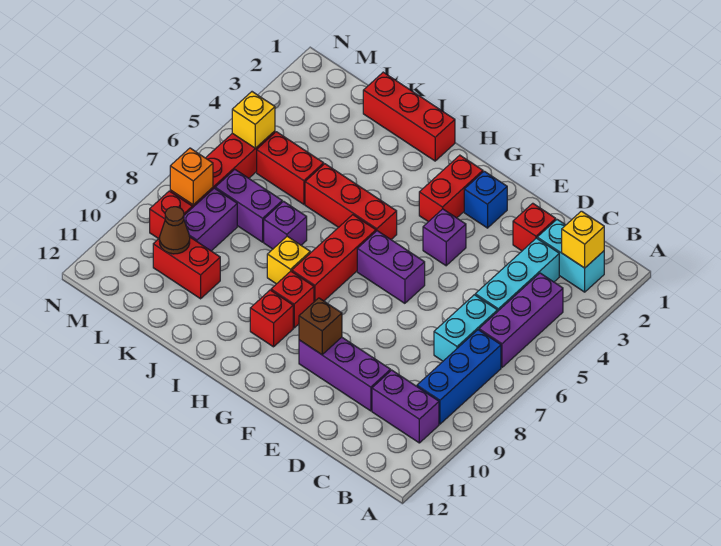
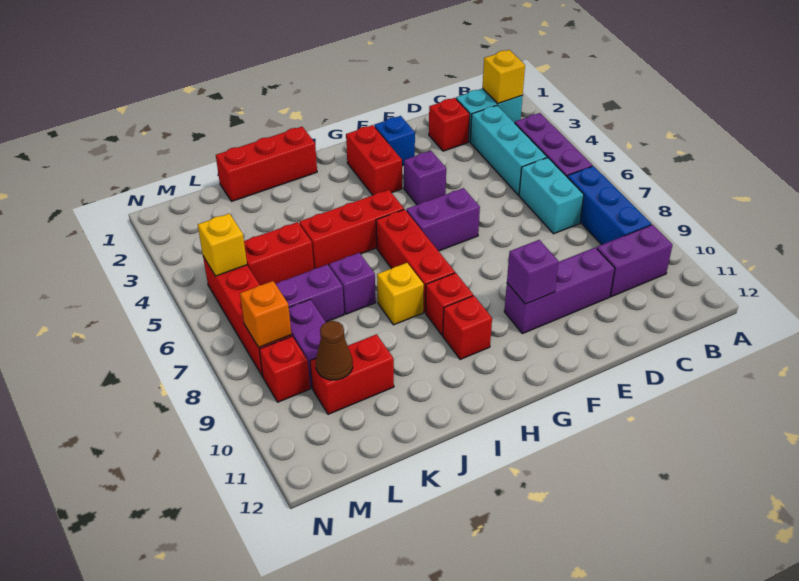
brown brick F10 level 2 -> purple brick F10 level 2

